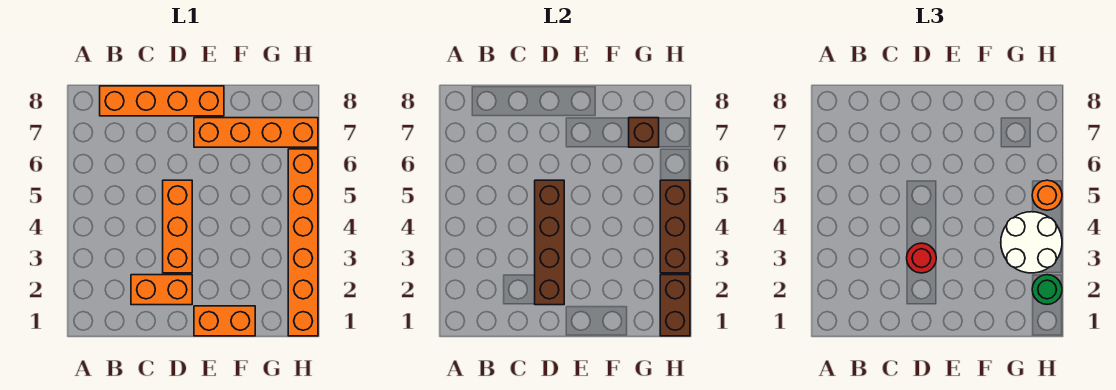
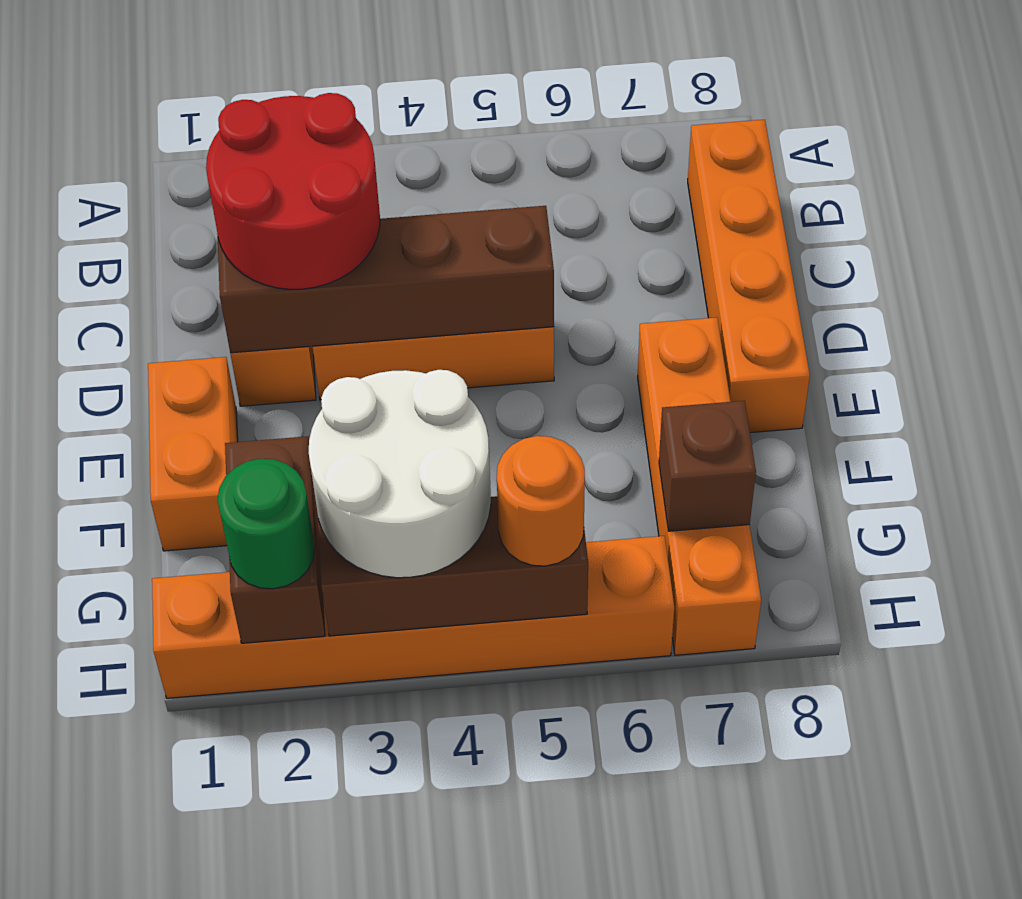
red round brick D3 level 3 -> red round brick C2:D3 level 3
brown brick H1:H2 level 2 -> brown brick G2:H2 level 2

